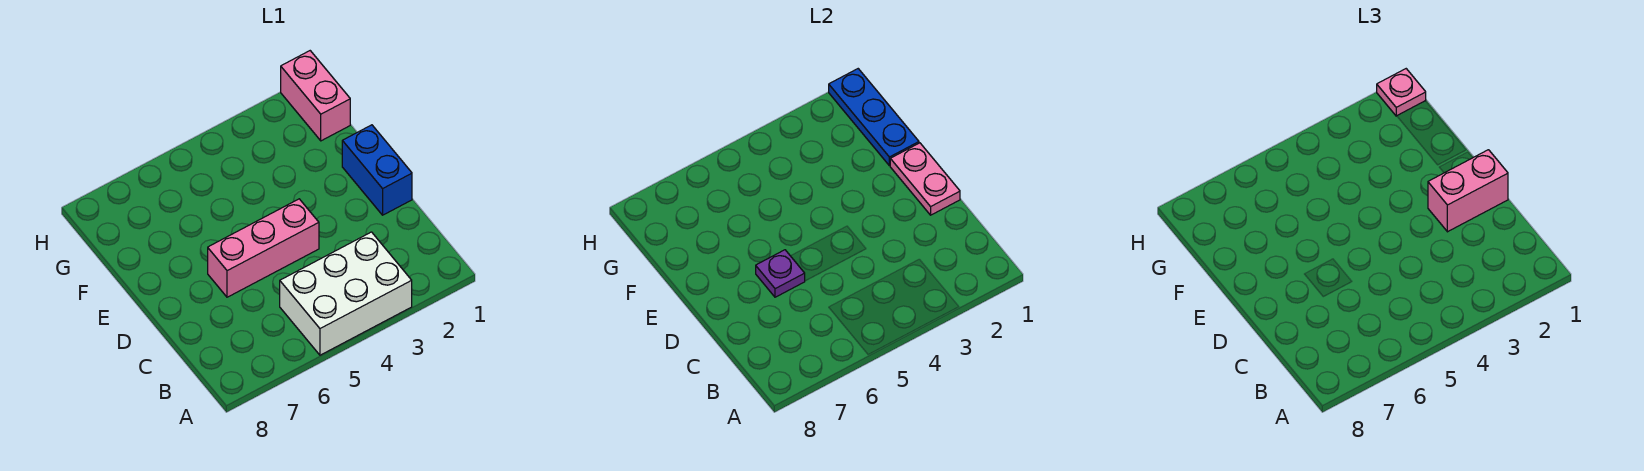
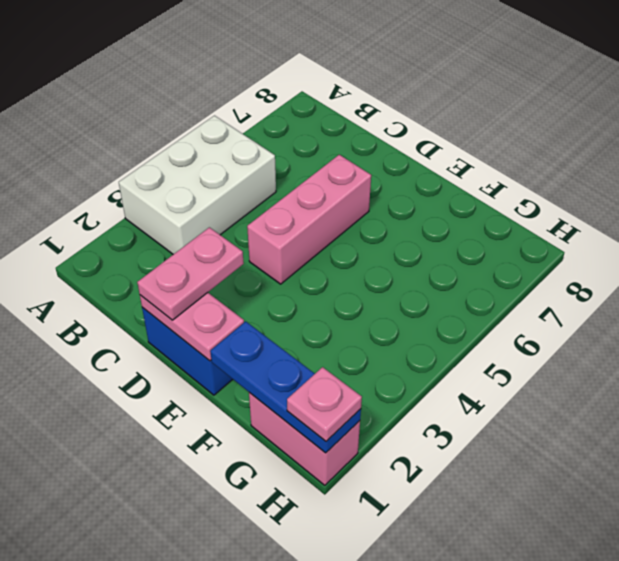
pink brick D1:D2 level 3 -> pink plate D1:D2 level 3
purple plate D6 level 2 -> none

